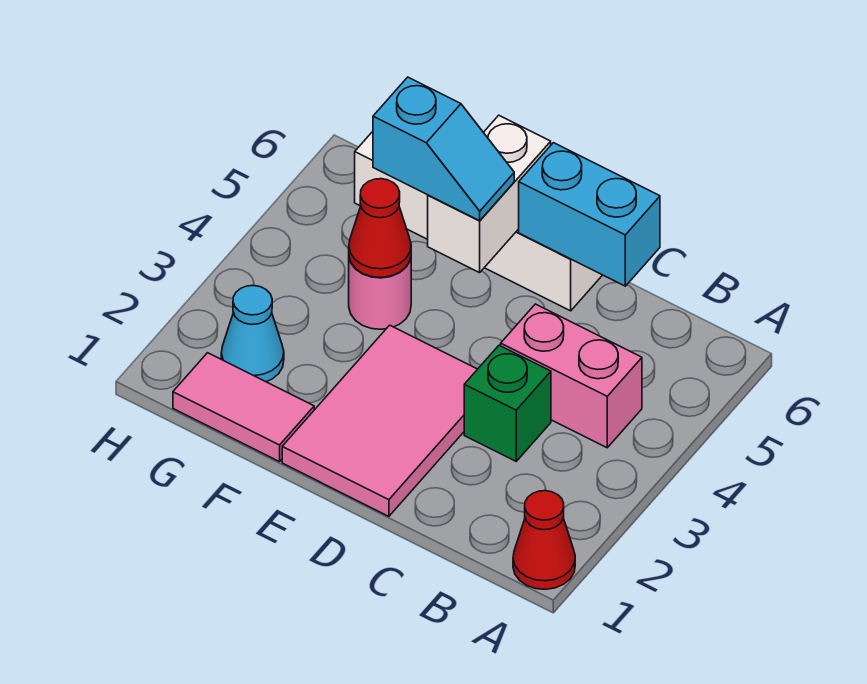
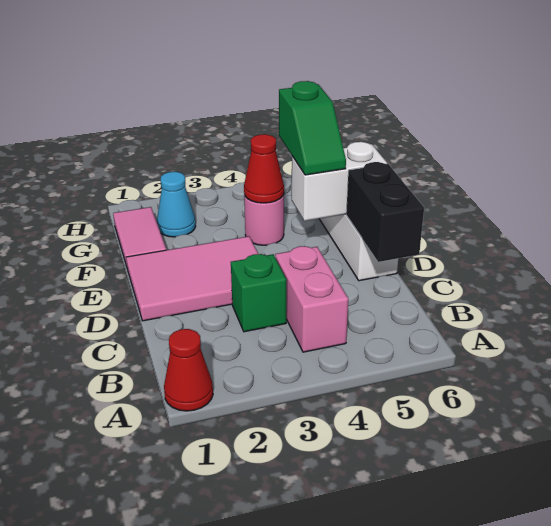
cyan brick C6:D6 level 2 -> black brick C6:D6 level 2
cyan slope E5:F5 level 3 top F -> green slope E5:F5 level 3 top F

